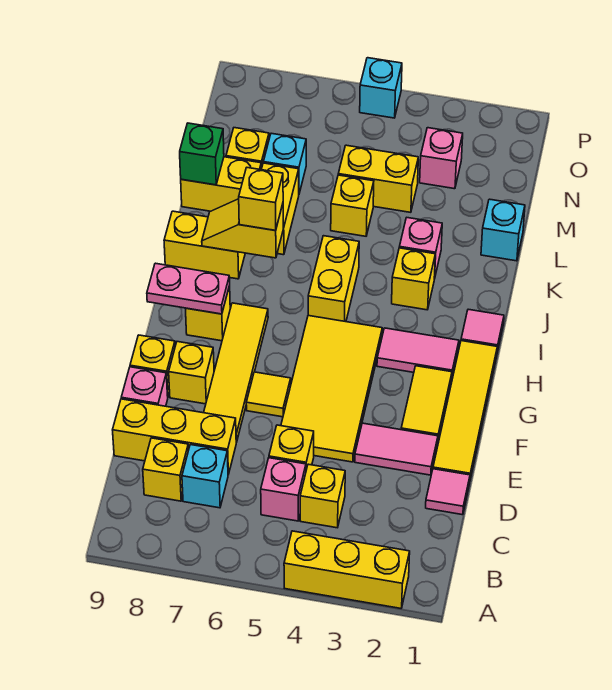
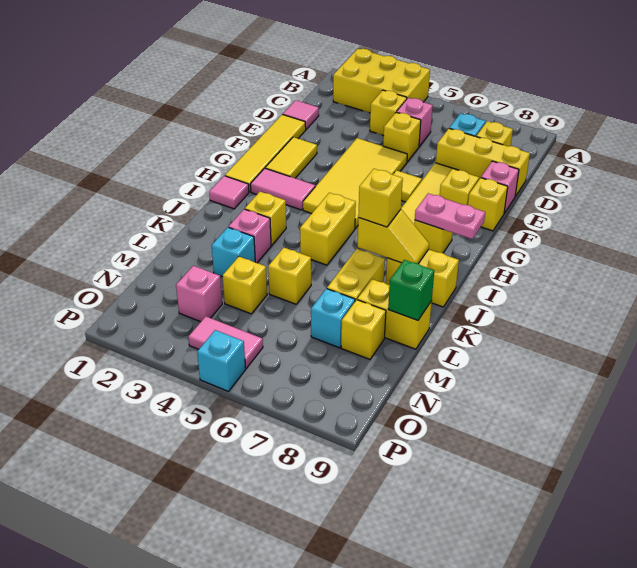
yellow brick A2:A4 level 1 -> yellow brick A2:B4 level 1
pink tile E2:E3 level 1 -> pink tile O4:O5 level 1
cyan brick L1 level 1 -> cyan brick L3 level 1
yellow brick M4:M5 level 1 -> yellow brick M4 level 1

